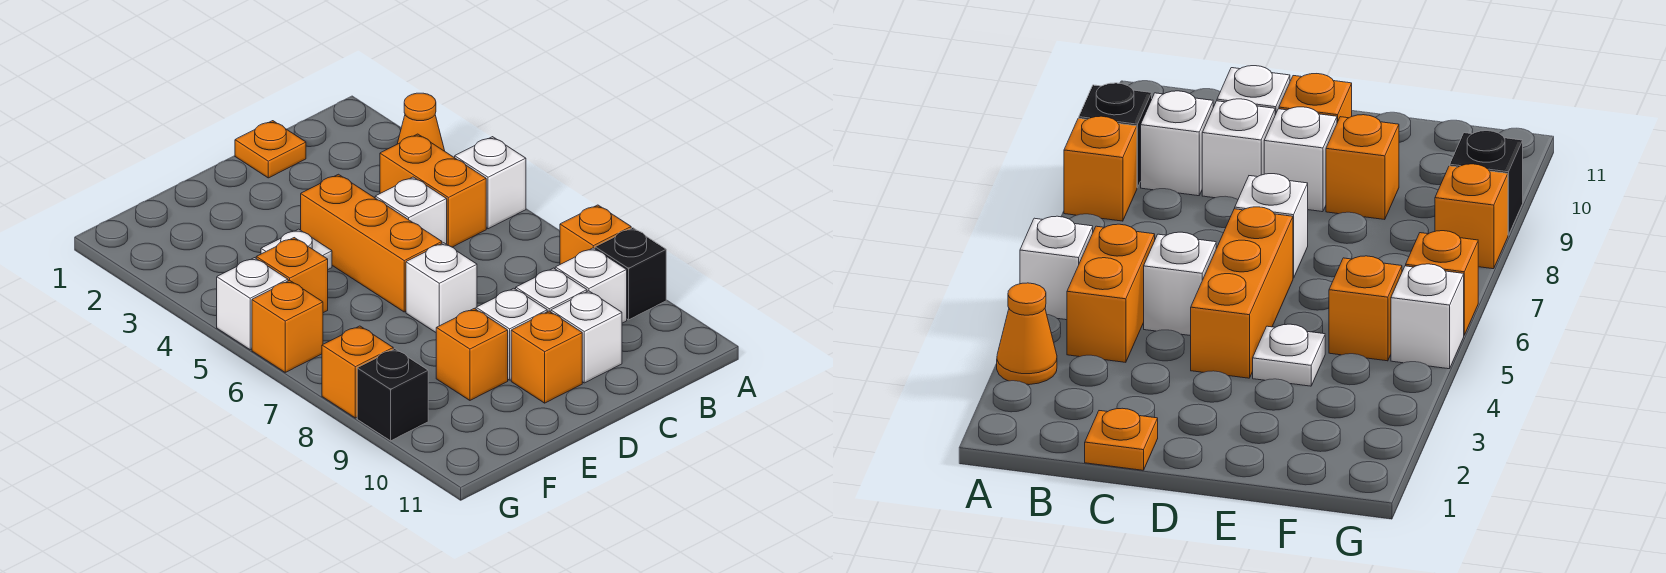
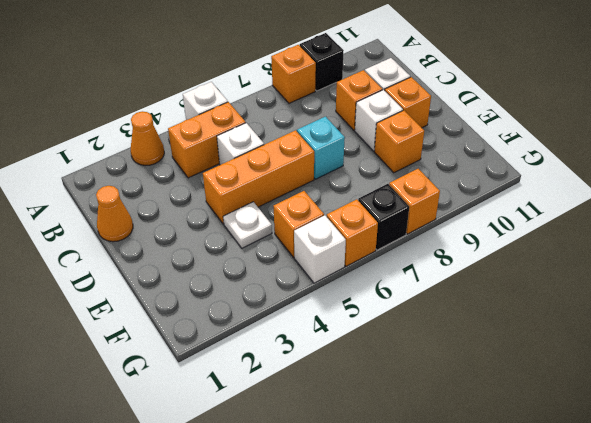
white brick B9 level 1 -> none
orange plate C1 level 1 -> orange cone C1 level 1
white brick C9 level 1 -> orange brick C9 level 1
white brick D7 level 1 -> cyan brick D7 level 1
black brick G9 level 1 -> black brick G7 level 1

